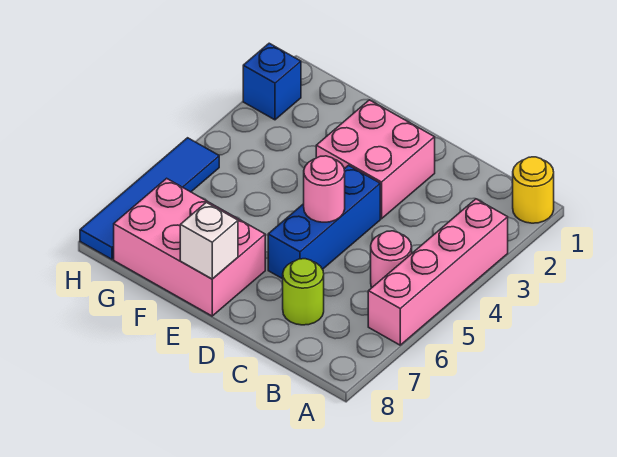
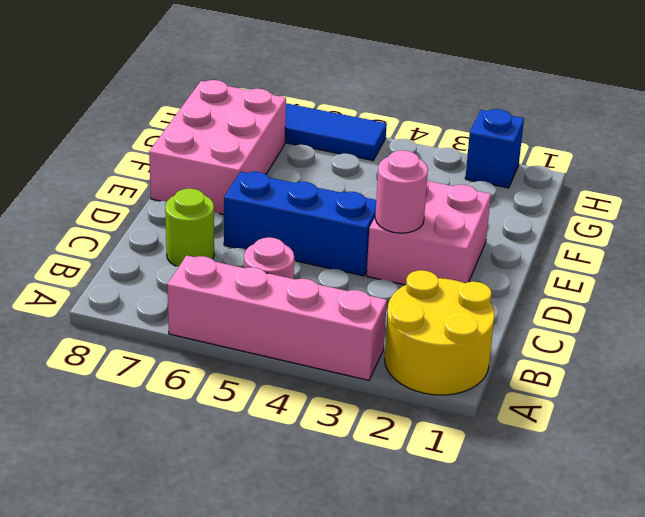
yellow round brick A1 level 1 -> yellow round brick A1:B2 level 1
pink round brick D5 level 2 -> pink round brick D3 level 2
white brick E8 level 2 -> none

